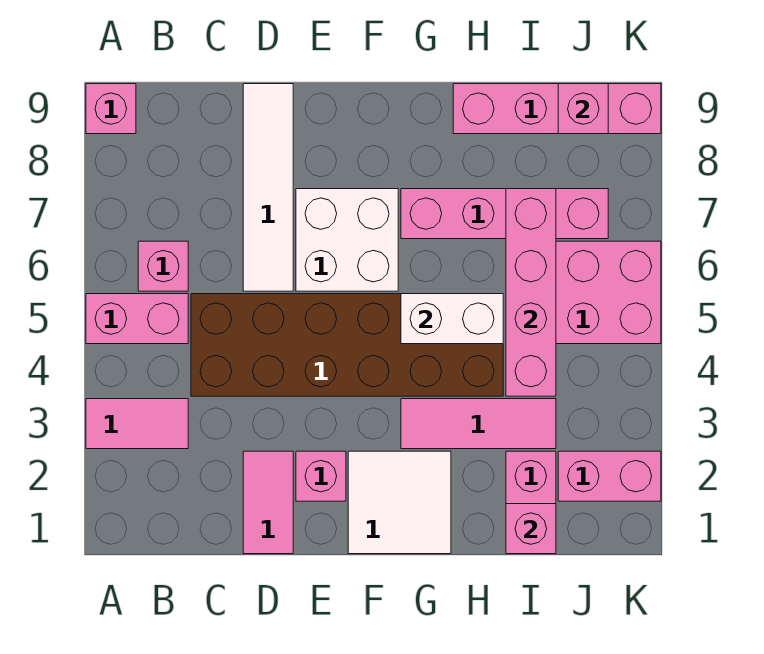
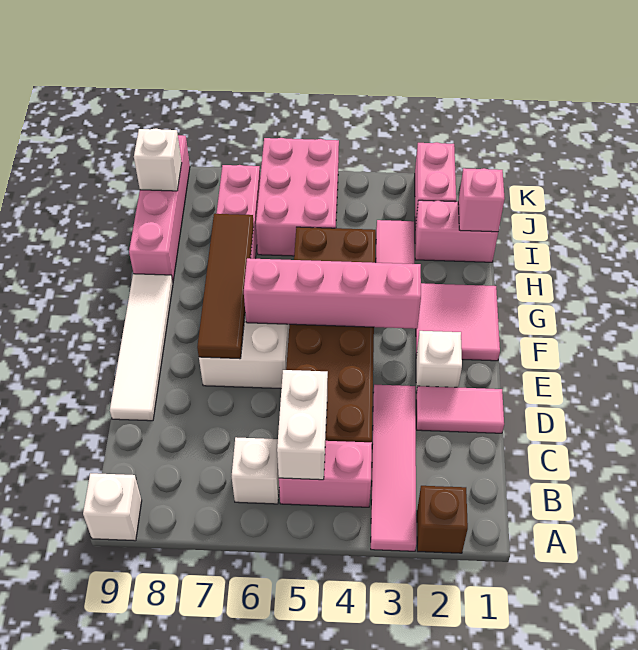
none -> brown brick A2 level 1
pink tile A3:B3 level 1 -> pink tile A3:D3 level 1
pink brick A5:B5 level 1 -> pink brick B4:B5 level 1
pink brick A9 level 1 -> white brick A9 level 1
pink brick B6 level 1 -> white brick B6 level 1
white tile D6:D9 level 1 -> white tile D9:G9 level 1
pink brick E2 level 1 -> white brick E2 level 1
none -> brown tile E7:H7 level 2
white tile F1:G2 level 1 -> pink tile F1:G2 level 1
white brick G5:H5 level 2 -> white brick B5:C5 level 2
pink brick I4:I7 level 2 -> pink brick F3:F6 level 2
pink brick J9 level 2 -> white brick J9 level 2

